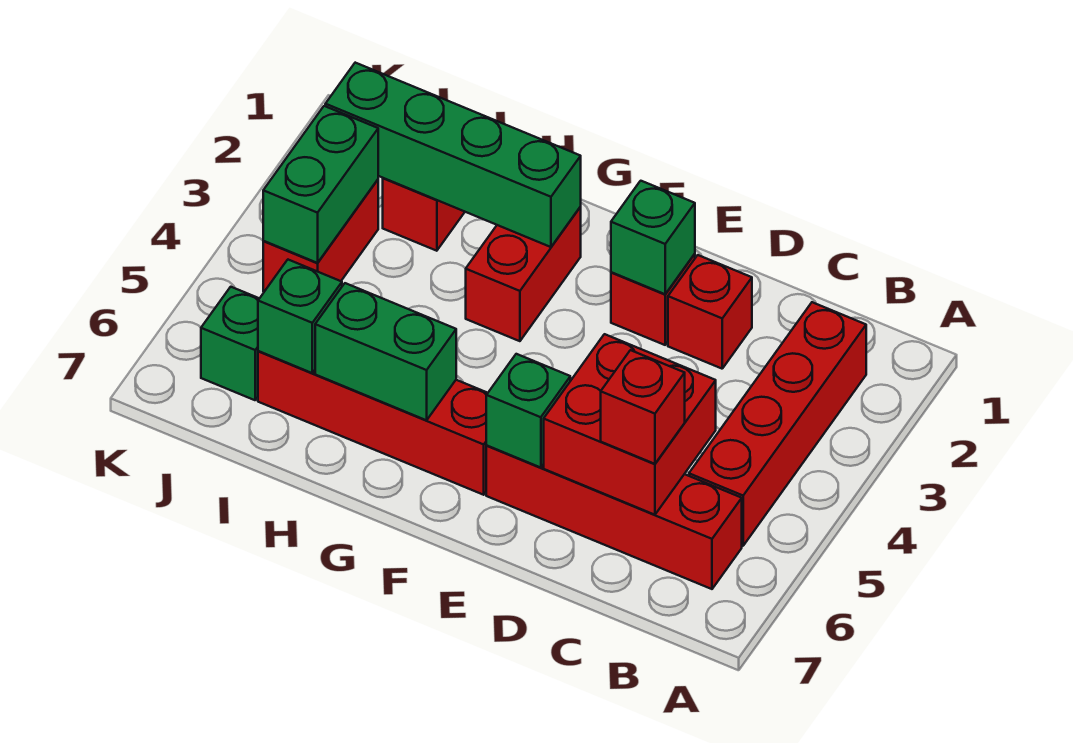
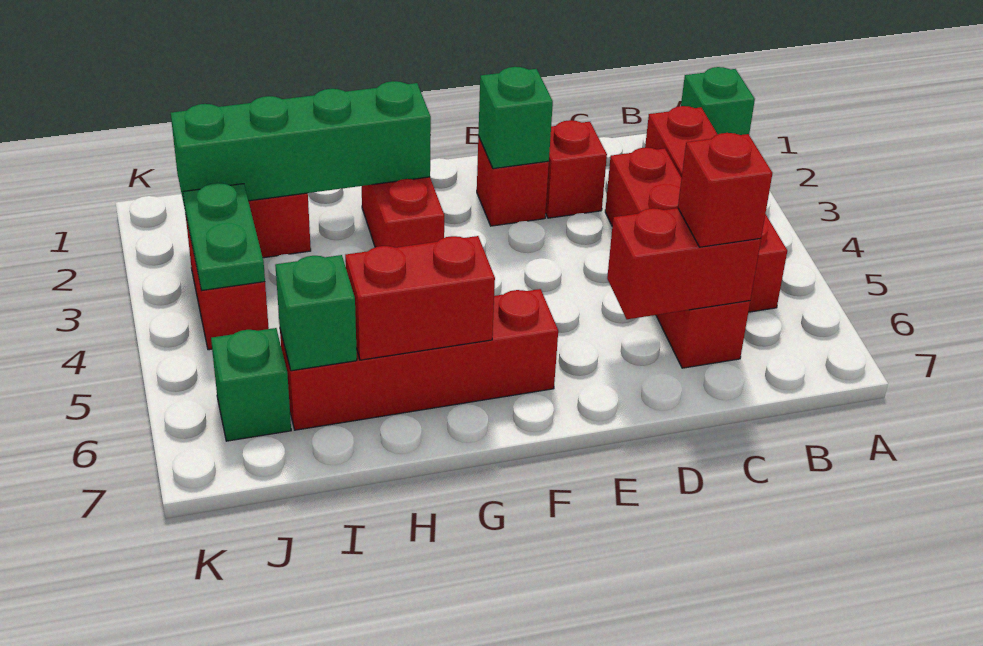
red brick B6:E6 level 1 -> red brick C3:C6 level 1
red brick C5:D6 level 2 -> red brick C6:D6 level 2
green brick E6 level 2 -> green brick A1 level 1
green brick G6:H6 level 2 -> red brick G6:H6 level 2
green brick J3:J4 level 2 -> green plate J3:J4 level 2

